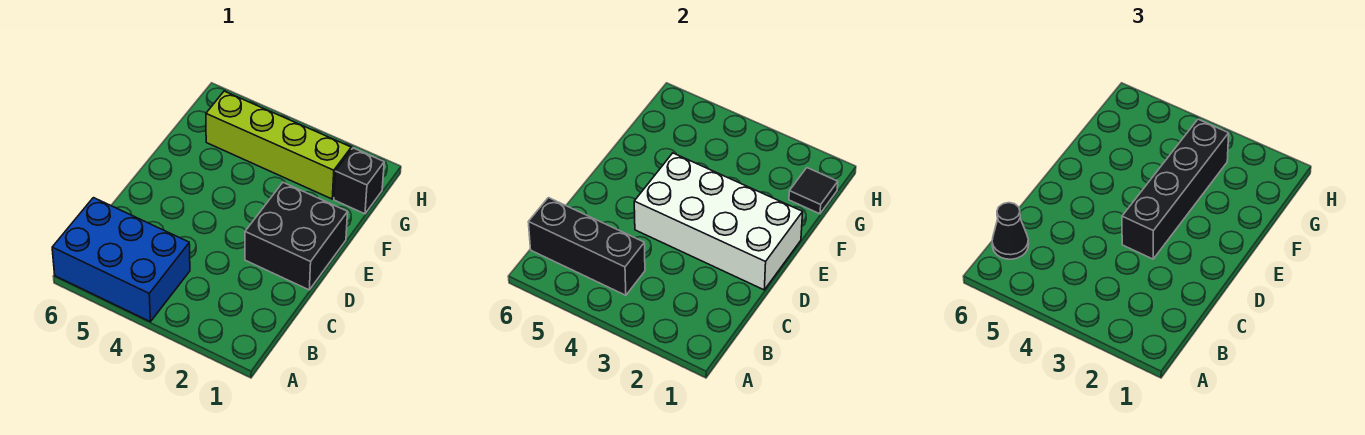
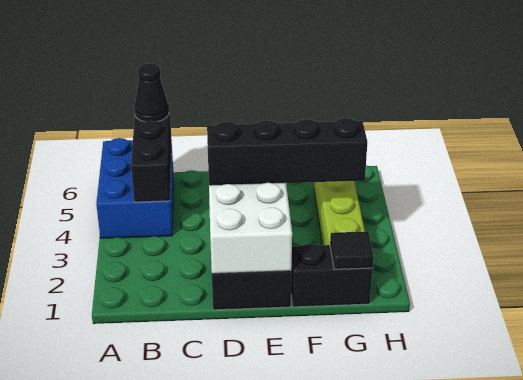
black brick G1 level 1 -> black brick F1:G1 level 1

